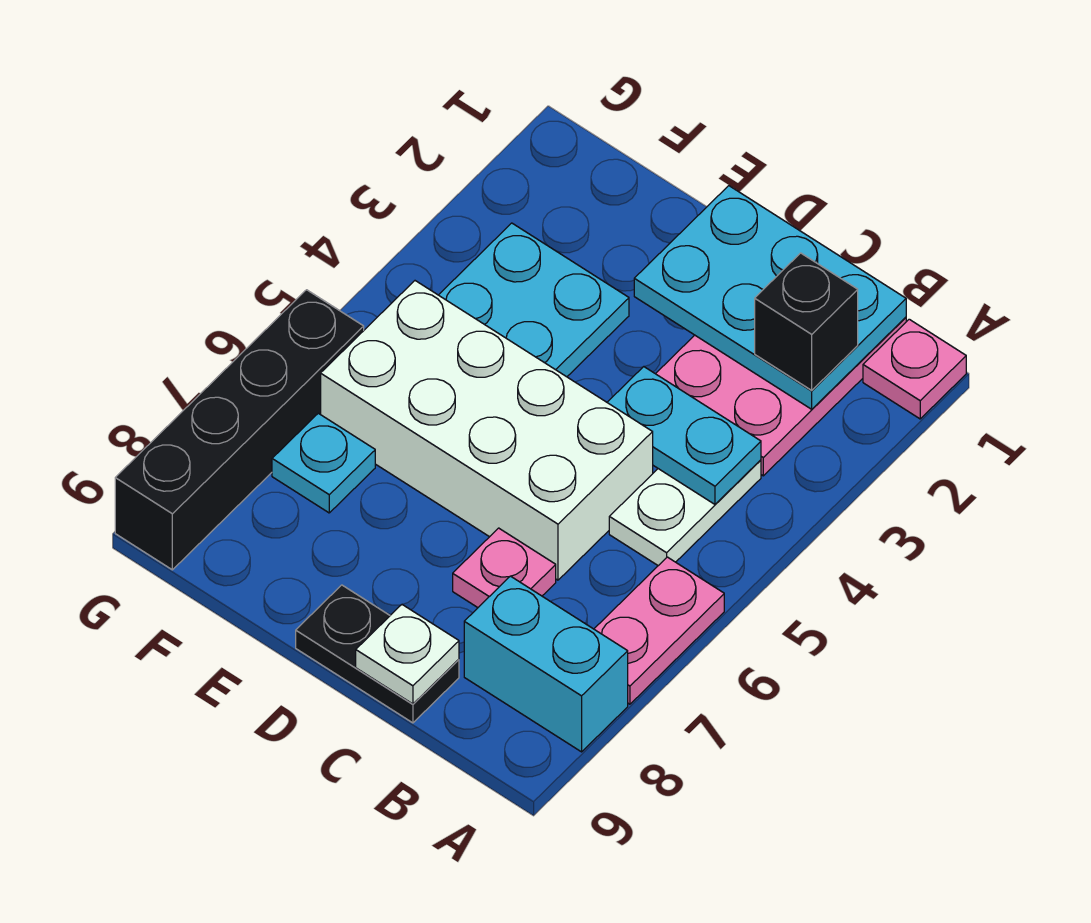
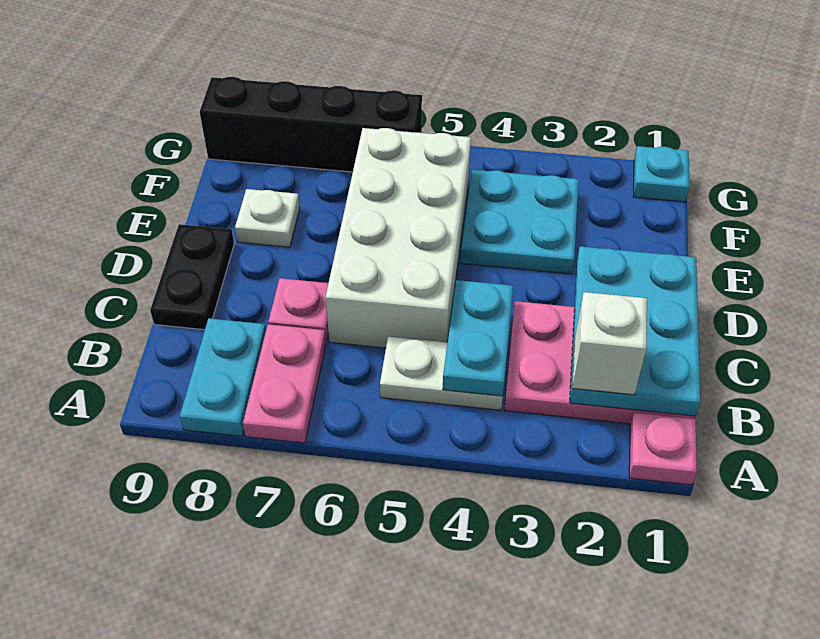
pink plate A6:A7 level 1 -> pink plate A7:B7 level 1
cyan brick A8:B8 level 1 -> cyan plate A8:B8 level 1
black brick B2 level 3 -> white brick B2 level 3
white plate C9 level 2 -> white plate E8 level 1
cyan plate F7 level 1 -> cyan plate G1 level 1

